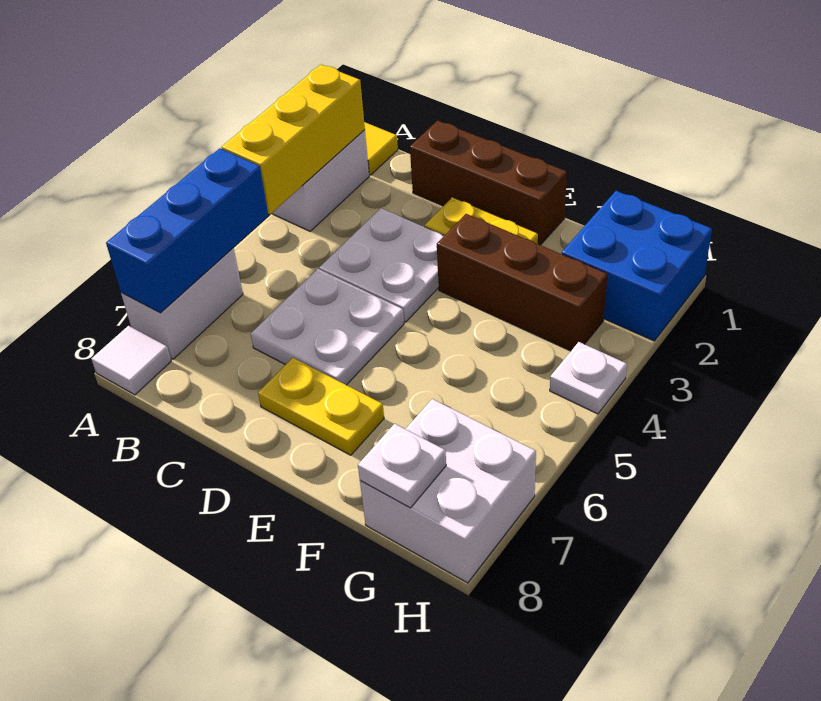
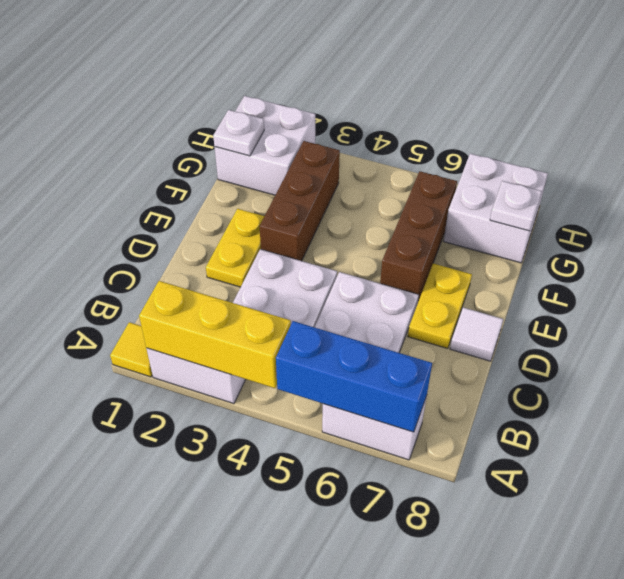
white tile A8 level 1 -> white tile D8 level 1
brown brick C1:E1 level 1 -> brown brick E6:G6 level 1
blue brick G1:H2 level 1 -> white brick G1:H2 level 1
white plate H4 level 1 -> white plate G1 level 2

